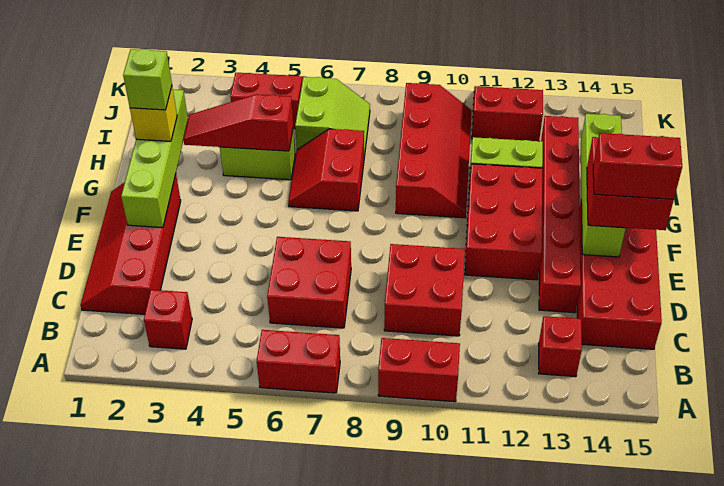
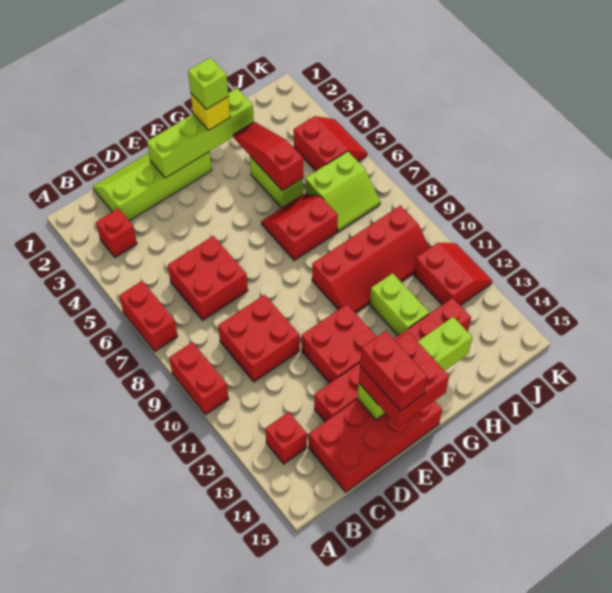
red slope C1:F2 level 1 top 2 -> lime slope C1:F2 level 1 top 2
red brick E11:G12 level 1 -> red brick E11:F12 level 1

